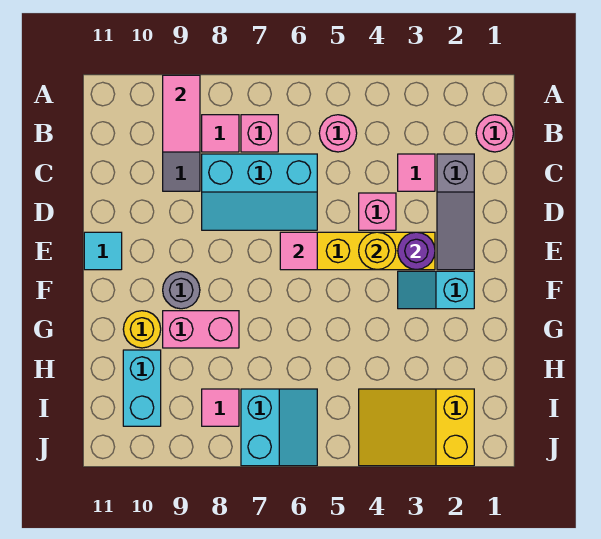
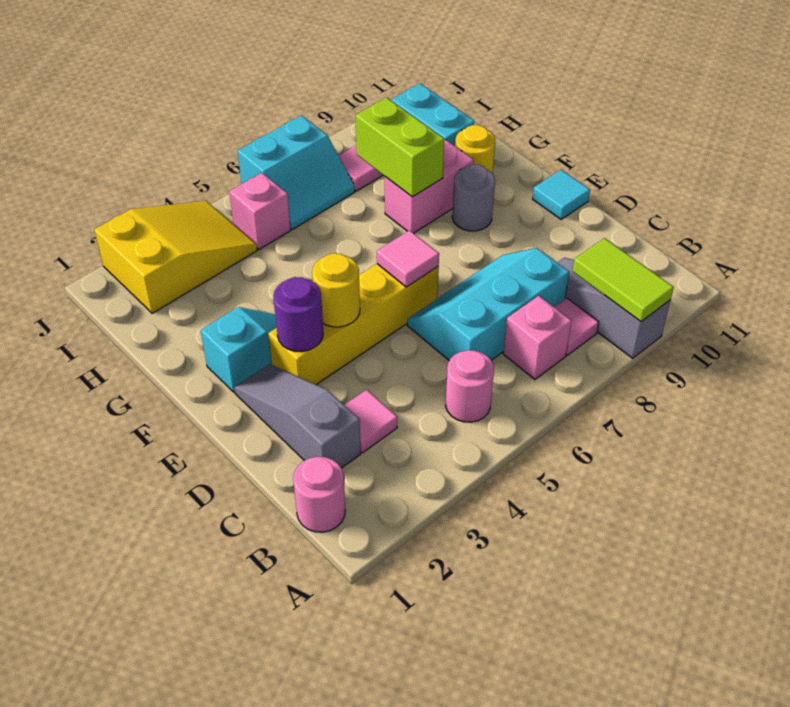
pink tile A9:B9 level 2 -> lime tile A9:B9 level 2
pink brick D4 level 1 -> pink brick I5 level 1
none -> lime brick G8:H8 level 2
cyan slope I6:J7 level 1 top 7 -> cyan slope I6:J7 level 1 top J

